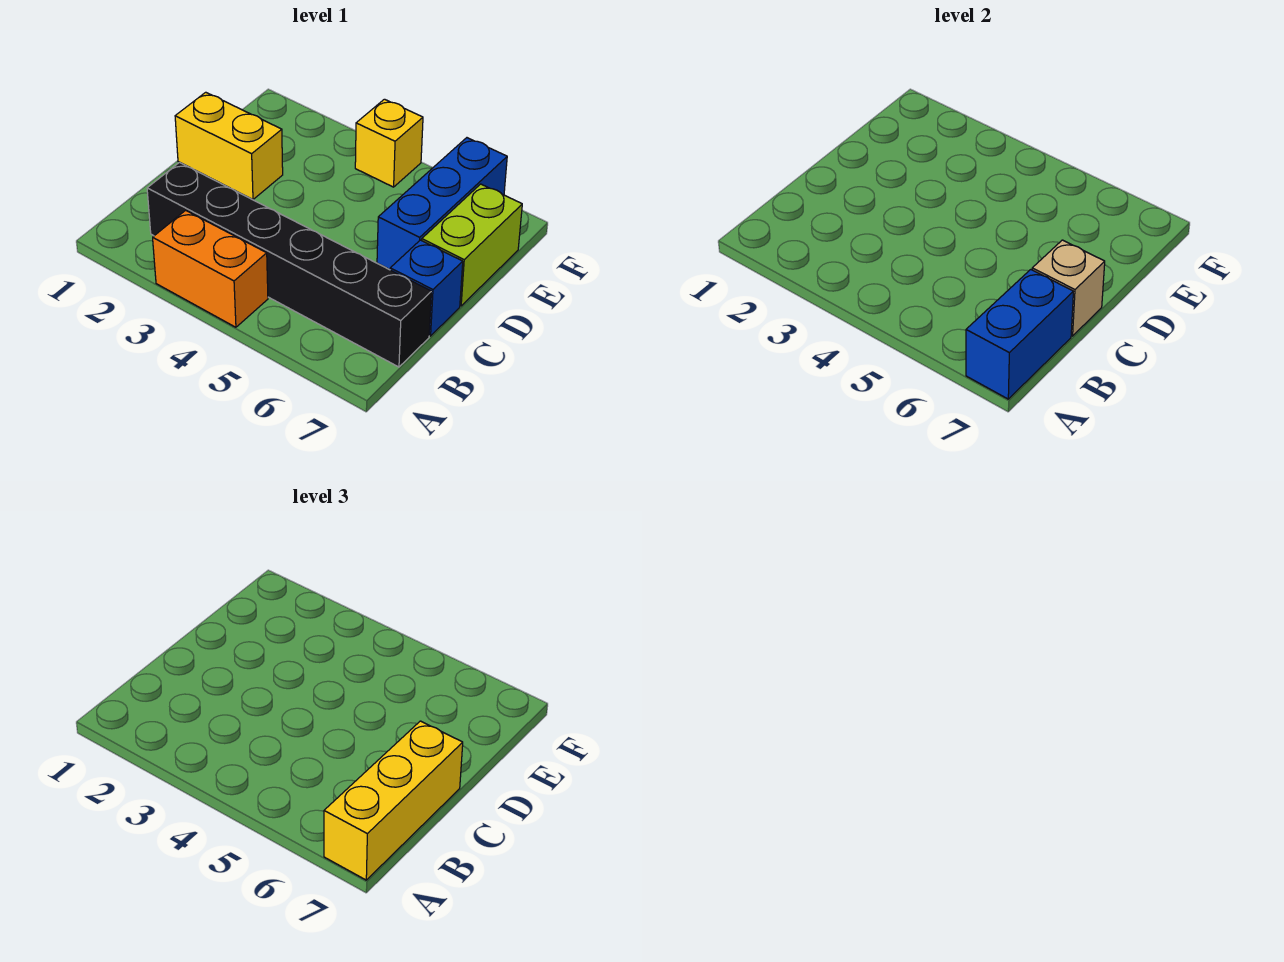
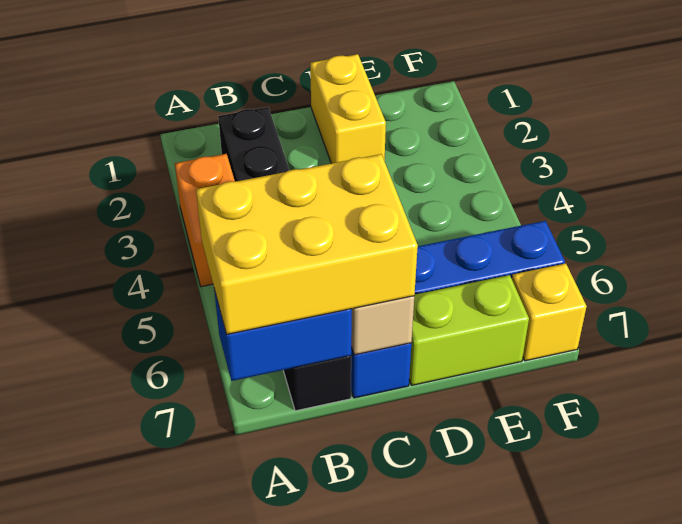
yellow brick A7:C7 level 3 -> yellow brick A6:C7 level 3
yellow brick F4 level 1 -> yellow brick F7 level 1

